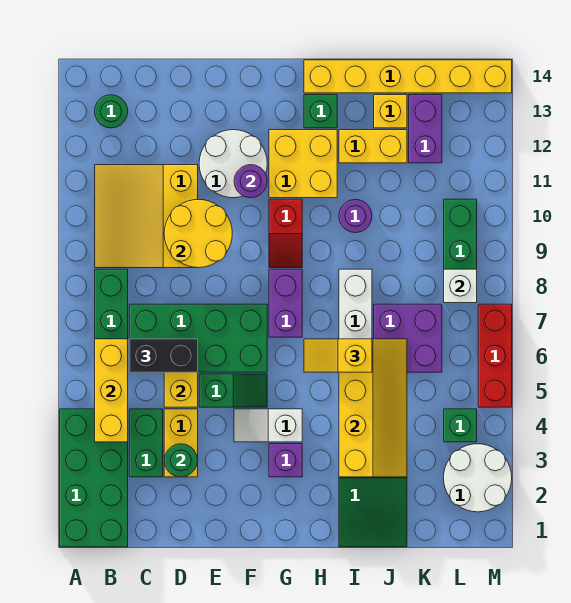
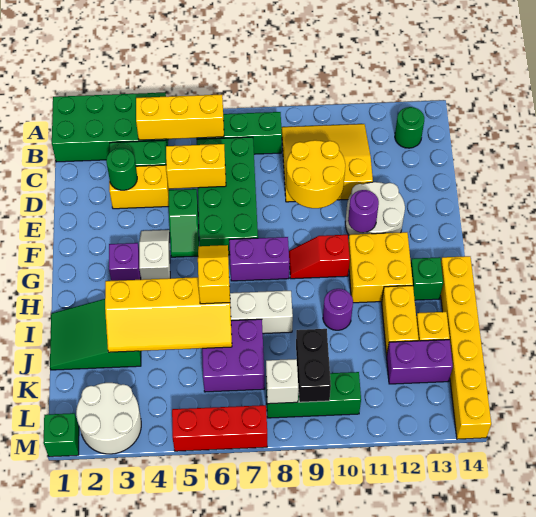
black brick C6:D6 level 3 -> black brick K9:L9 level 2
green brick L4 level 1 -> green brick M1 level 1

